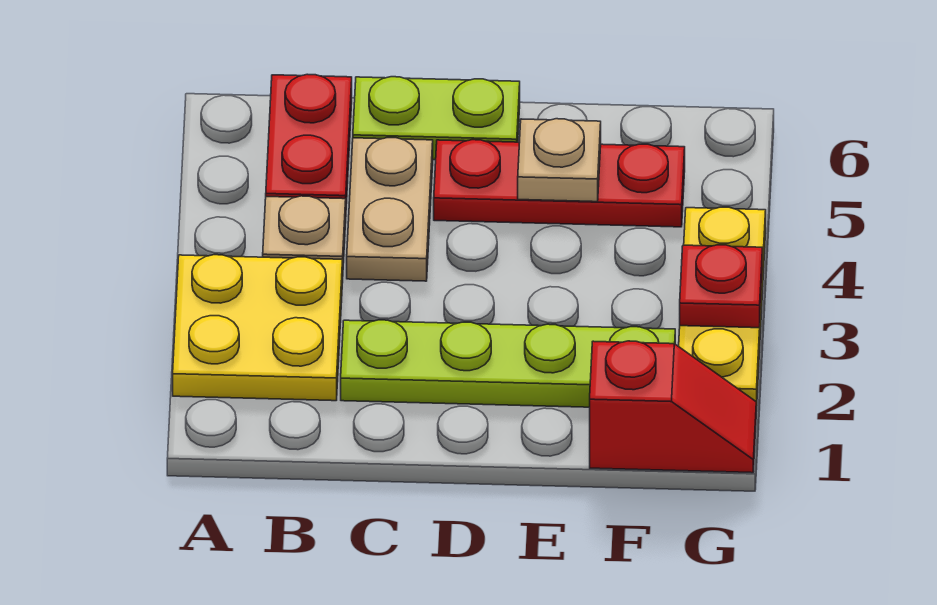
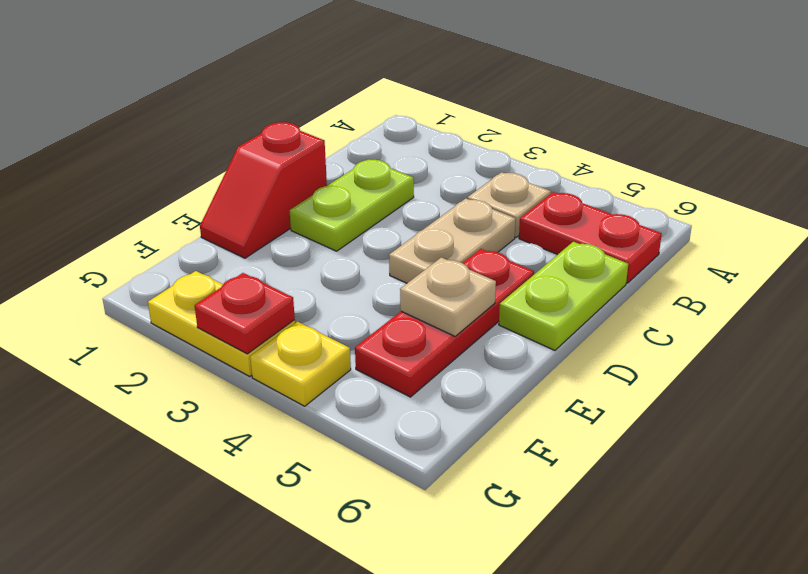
yellow plate A2:B3 level 1 -> none
lime plate C2:F2 level 1 -> lime plate C2:D2 level 1
tan plate C4:C5 level 1 -> tan plate C4:D4 level 1
red slope F1:G1 level 1 top F -> red slope D1:E1 level 1 top D

